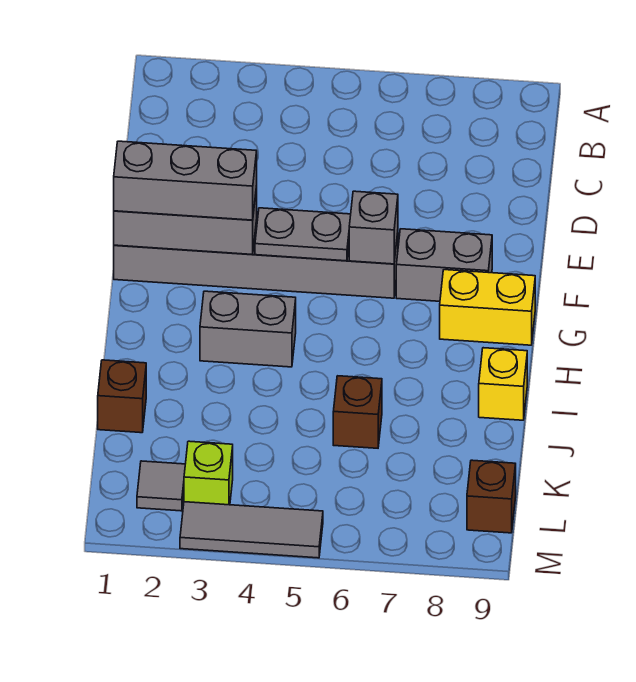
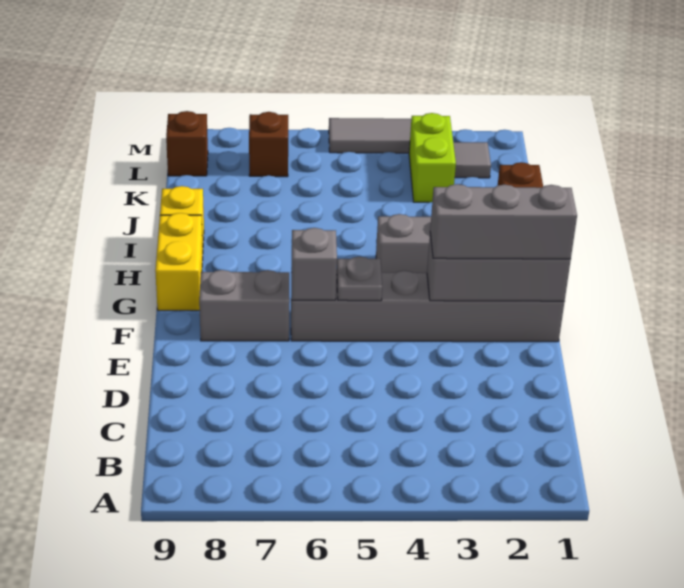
grey plate F4:F5 level 2 -> grey plate F5 level 2
yellow brick G8:G9 level 1 -> yellow brick G9:H9 level 1
brown brick J6 level 1 -> brown brick L7 level 1
lime brick L3 level 1 -> lime brick K3:L3 level 1

